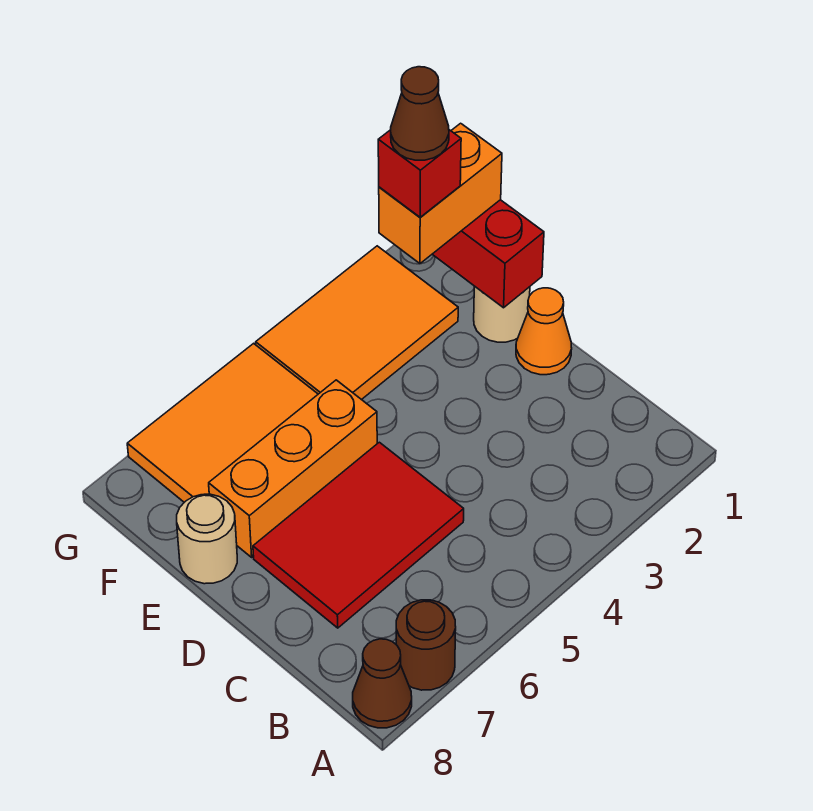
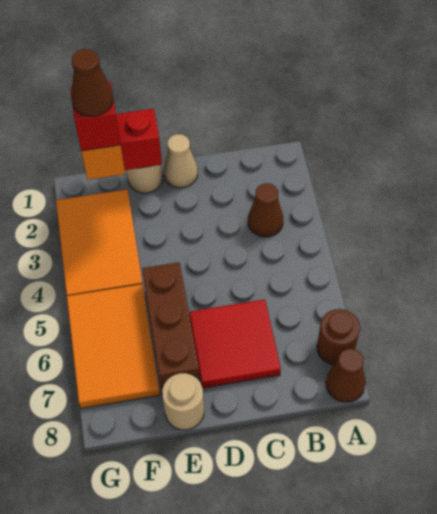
none -> brown cone B3 level 1
red tile C5:D7 level 1 -> red tile C6:D7 level 1
orange cone D1 level 1 -> tan cone D1 level 1
orange brick E5:E7 level 1 -> brown brick E5:E7 level 1

